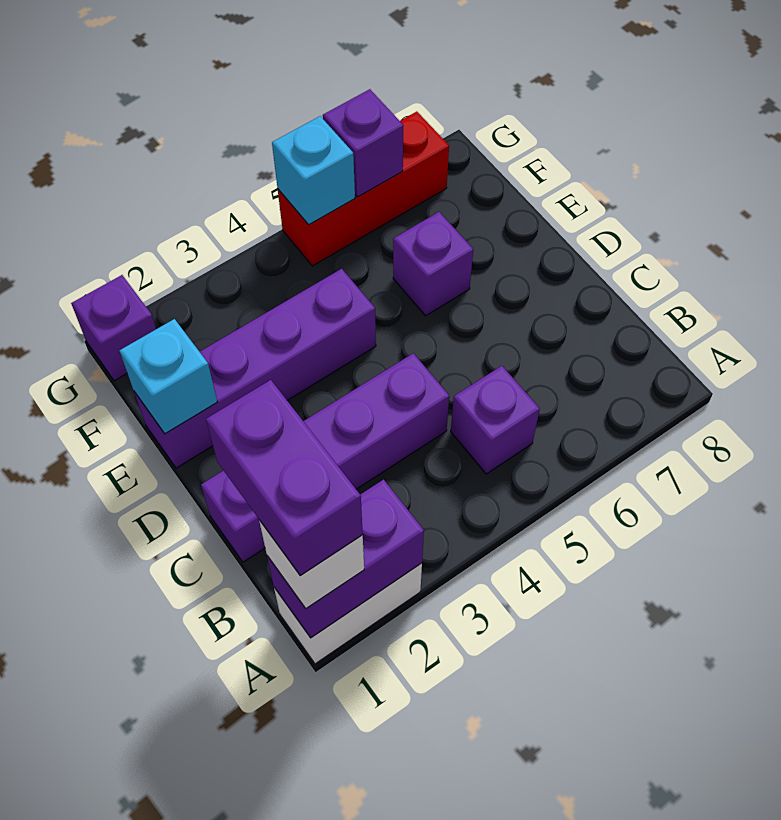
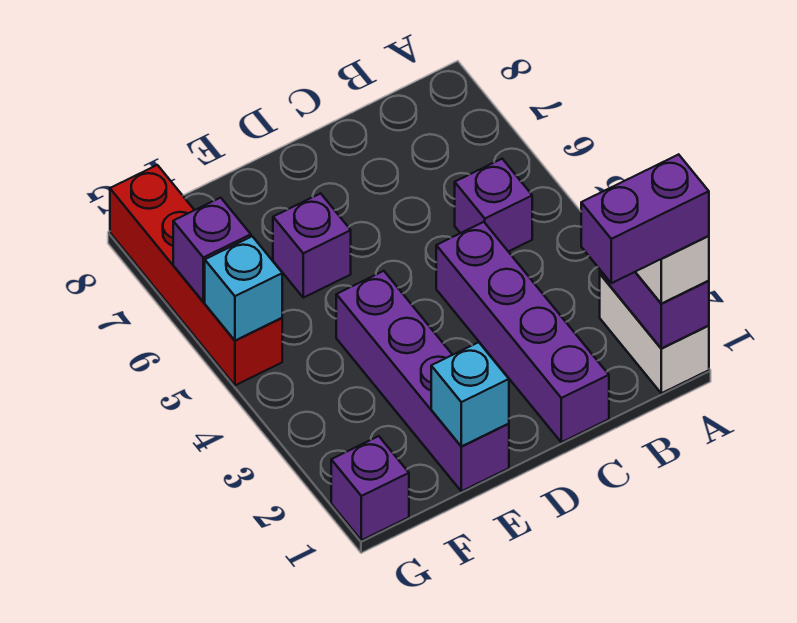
red brick G5:G7 level 1 -> red brick G5:G8 level 1

